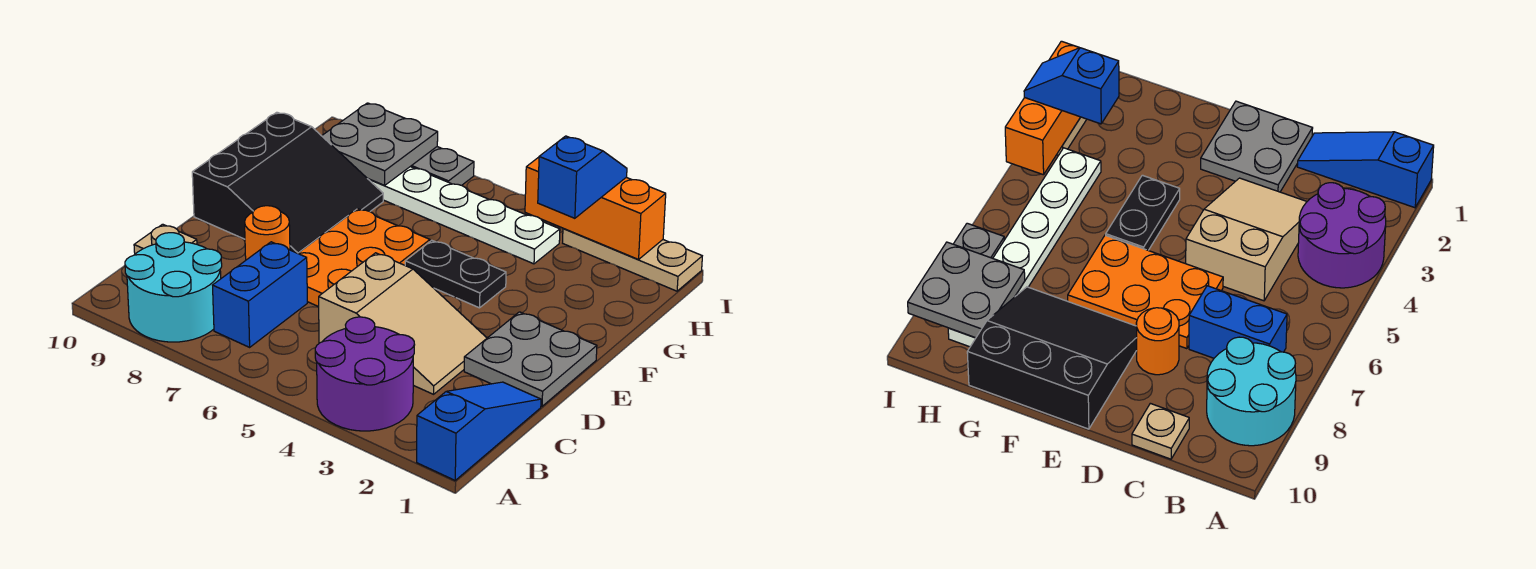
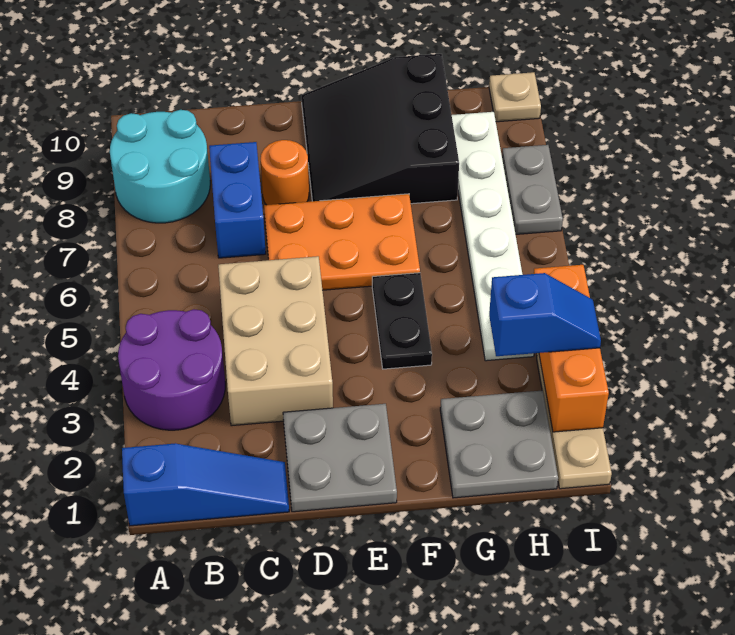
blue brick B7:C7 level 1 -> blue brick C7:C8 level 1
tan slope C3:D5 level 1 top 5 -> tan brick C3:D5 level 1
tan plate C10 level 1 -> tan plate I10 level 1
black slope E8:G10 level 1 top 10 -> black slope E8:G10 level 1 top G
grey plate H8:I9 level 2 -> grey plate G1:H2 level 1

